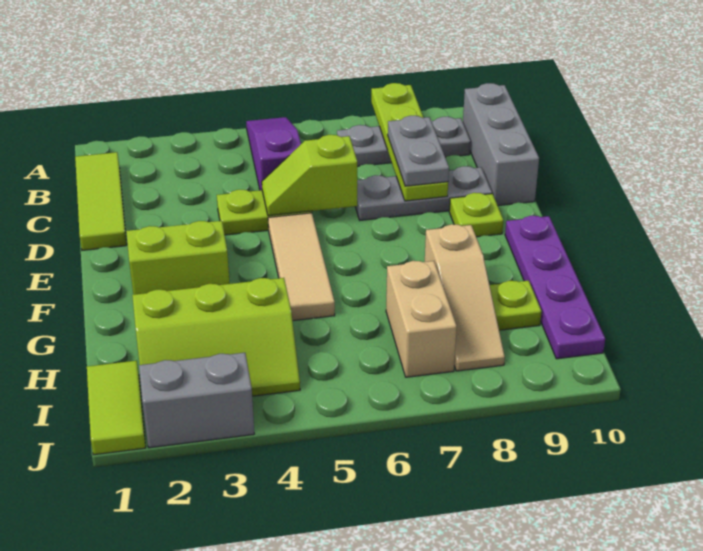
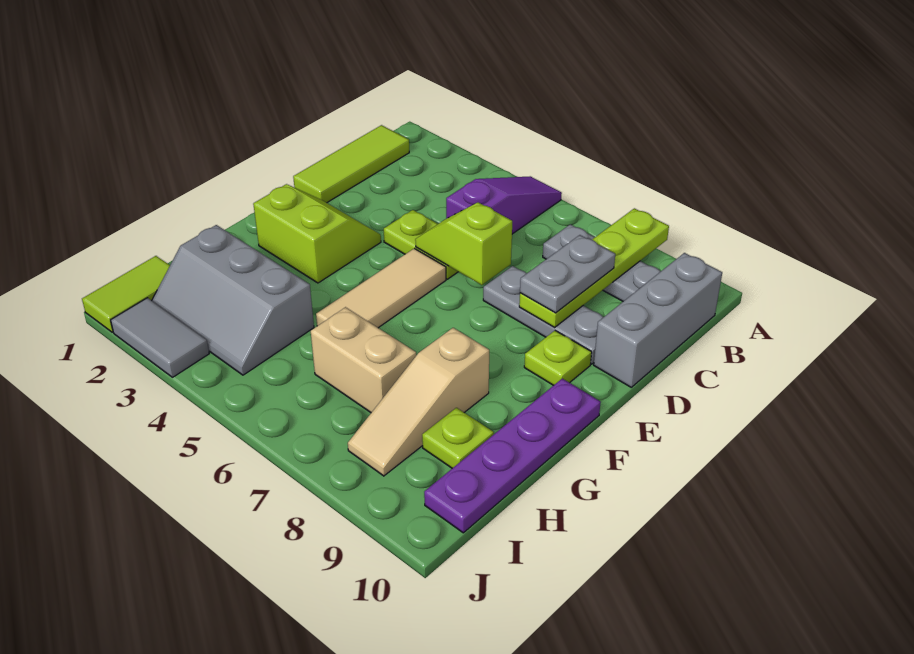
lime slope H2:I4 level 1 top H -> grey slope H2:I4 level 1 top H
tan brick H7:I7 level 1 -> tan brick H6:H7 level 1
grey brick J2:J3 level 1 -> grey tile J2:J3 level 1

